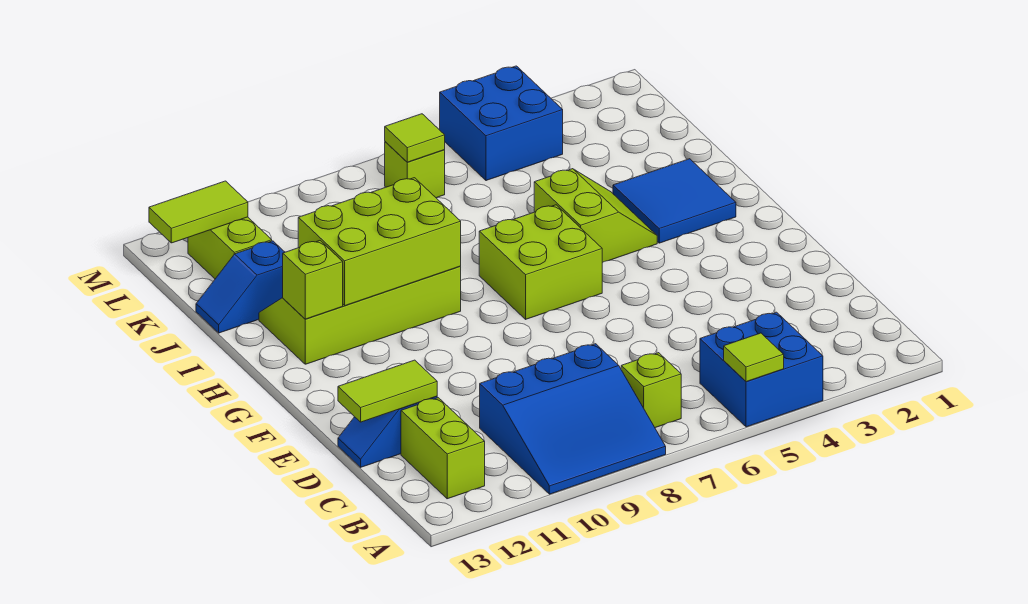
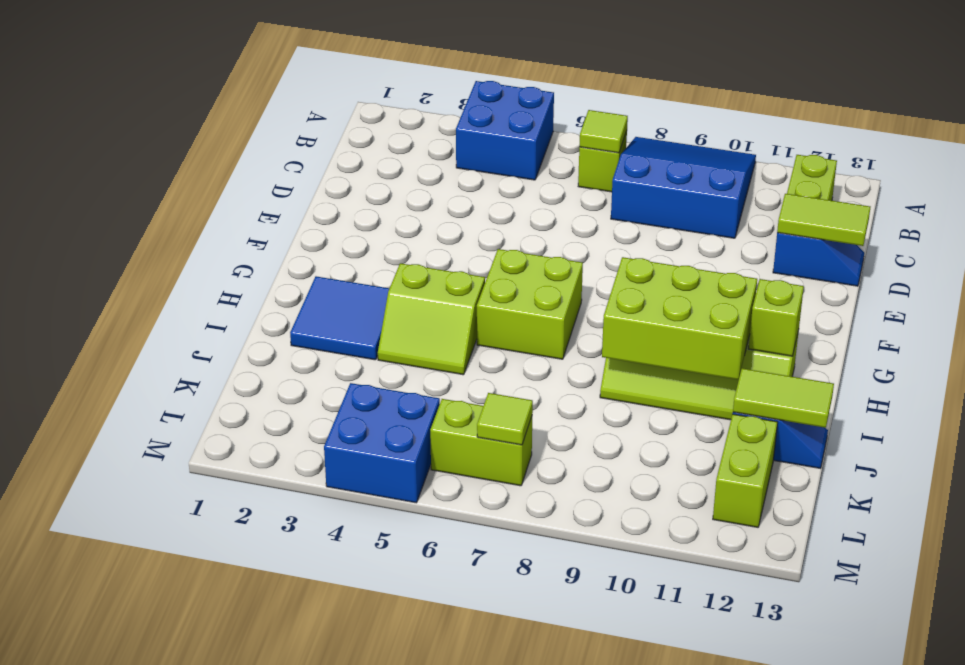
lime tile A5 level 2 -> lime tile B7 level 2
lime slope H4:I5 level 1 top 5 -> lime slope H4:I5 level 1 top H
lime brick L7 level 1 -> lime brick L6:L7 level 1
lime tile L12:L13 level 2 -> lime tile J12:J13 level 2

